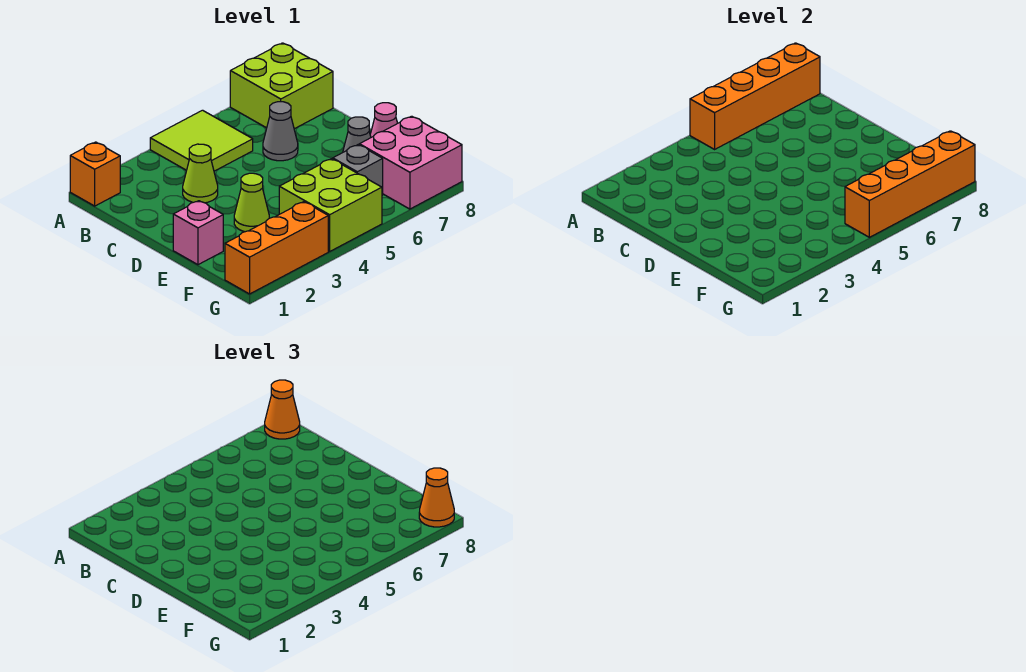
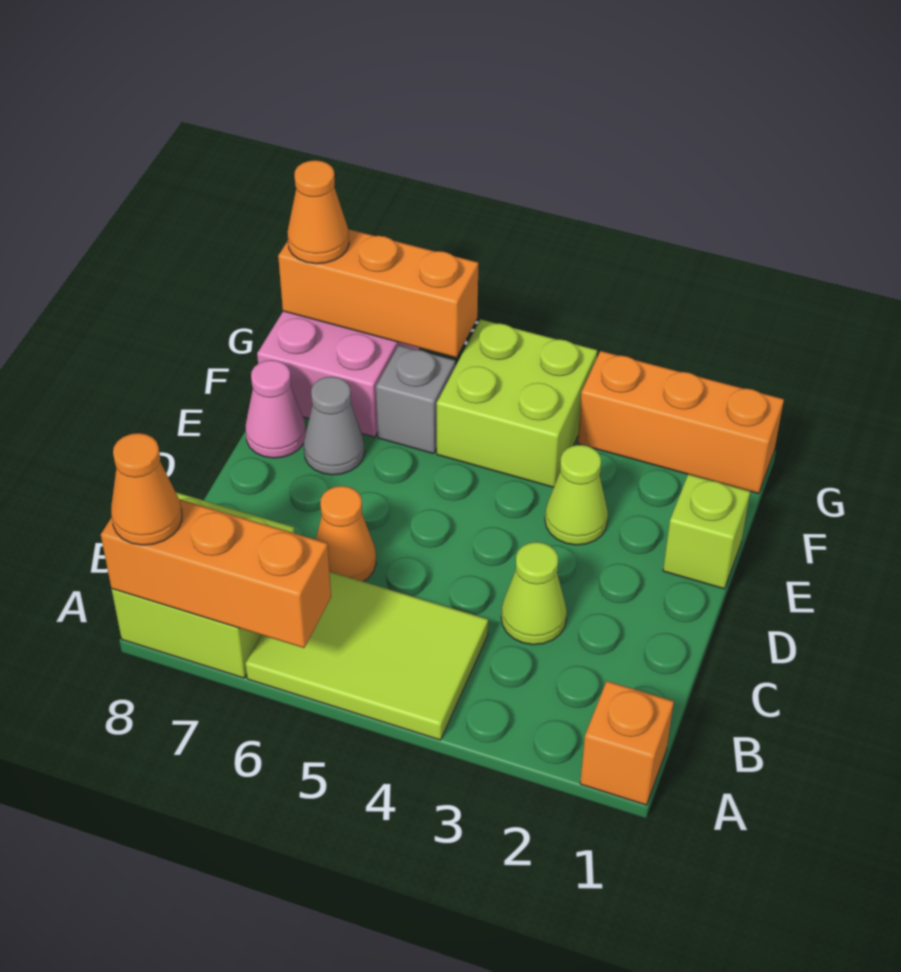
lime tile A4:B5 level 1 -> lime tile A4:B6 level 1
orange brick A5:A8 level 2 -> orange brick A6:A8 level 2
grey cone C6 level 1 -> orange cone C6 level 1
pink brick E1 level 1 -> lime brick E1 level 1
orange brick G5:G8 level 2 -> orange brick G6:G8 level 2

